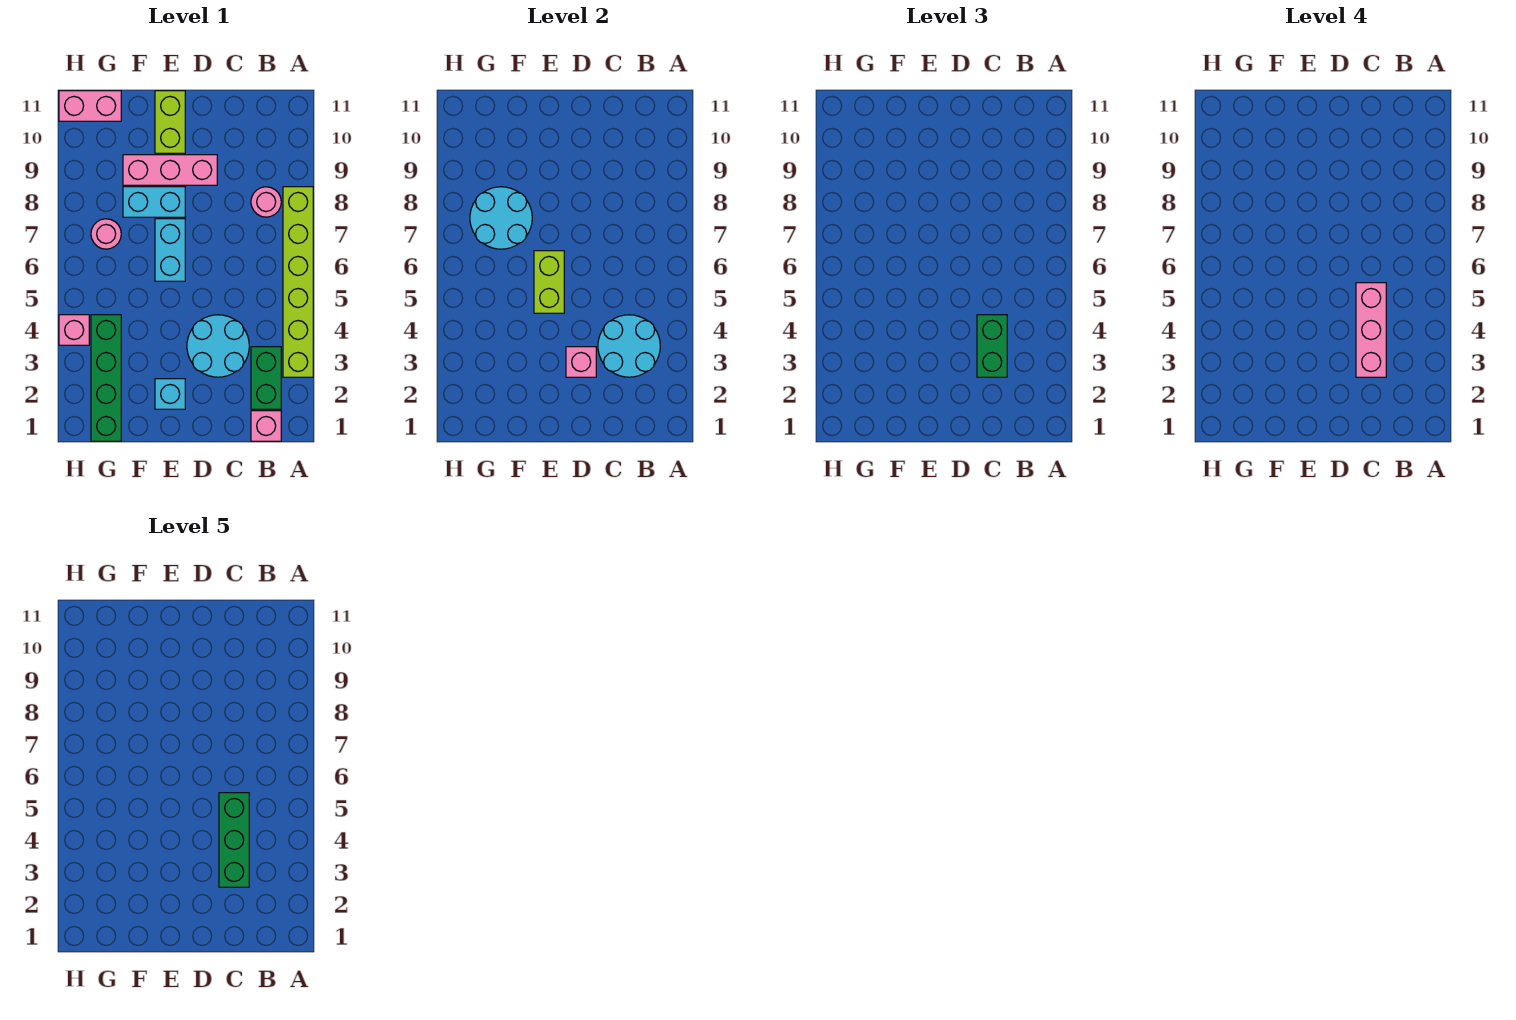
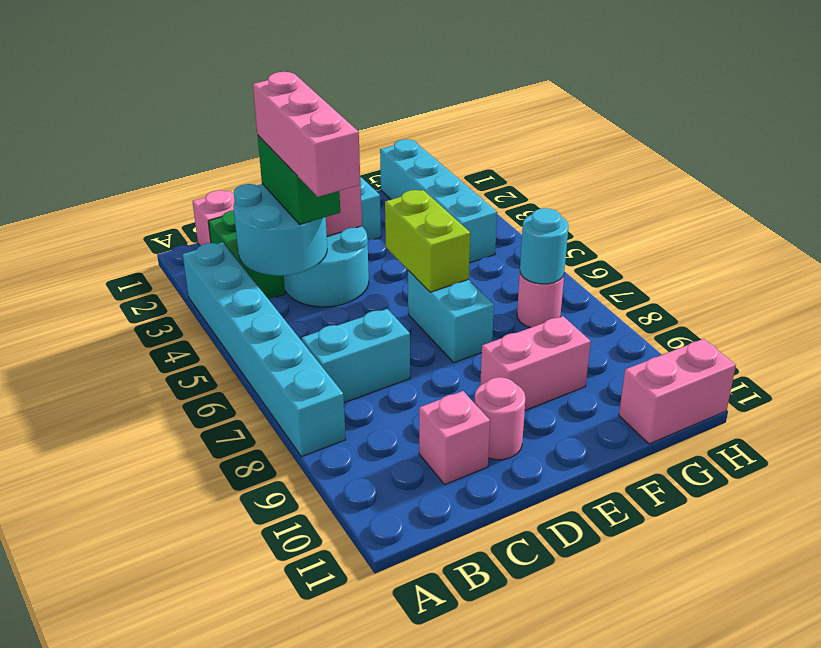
lime brick A3:A8 level 1 -> cyan brick A3:A8 level 1
pink round brick B8 level 1 -> pink round brick D10 level 1
green brick C3:C5 level 5 -> none
pink brick D9:F9 level 1 -> pink brick E9:F9 level 1
cyan brick E8:F8 level 1 -> cyan brick B7:C7 level 1
lime brick E10:E11 level 1 -> none
cyan round brick F7:G8 level 2 -> cyan round brick G7 level 2
green brick G1:G4 level 1 -> cyan brick G1:G4 level 1
pink brick H4 level 1 -> pink brick C10 level 1

